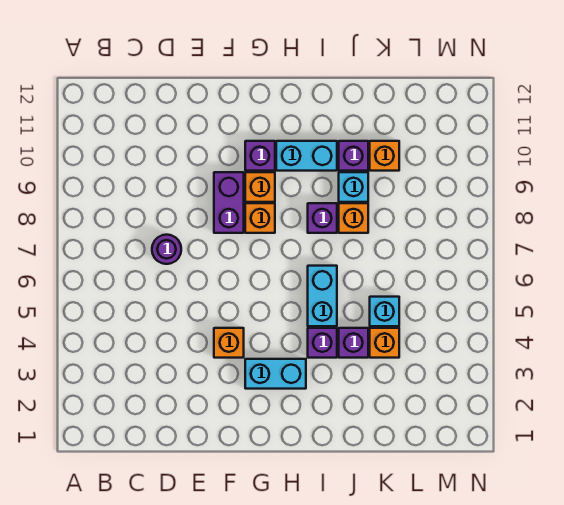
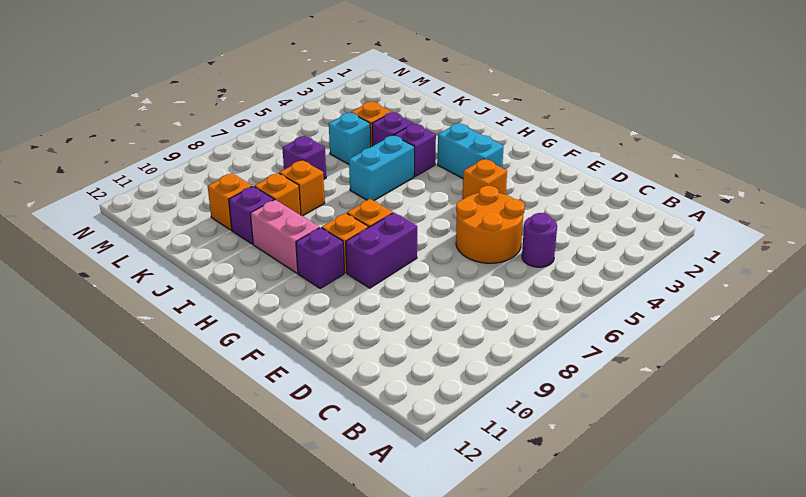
none -> orange round brick D5:E6 level 1
purple round brick D7 level 1 -> purple round brick C5 level 1
cyan brick H10:I10 level 1 -> pink brick H10:I10 level 1
purple brick I8 level 1 -> purple brick K7 level 1
cyan brick J9 level 1 -> orange brick J9 level 1

